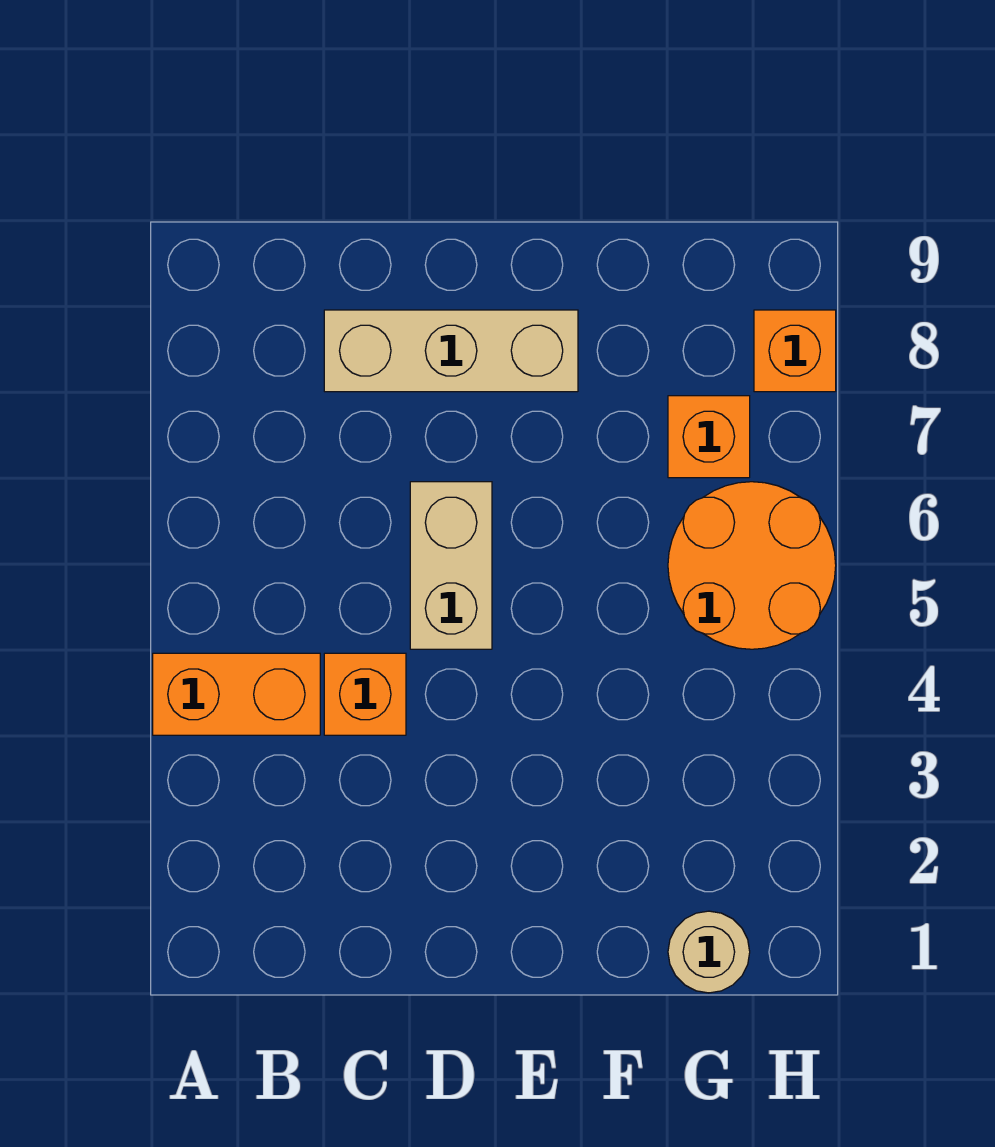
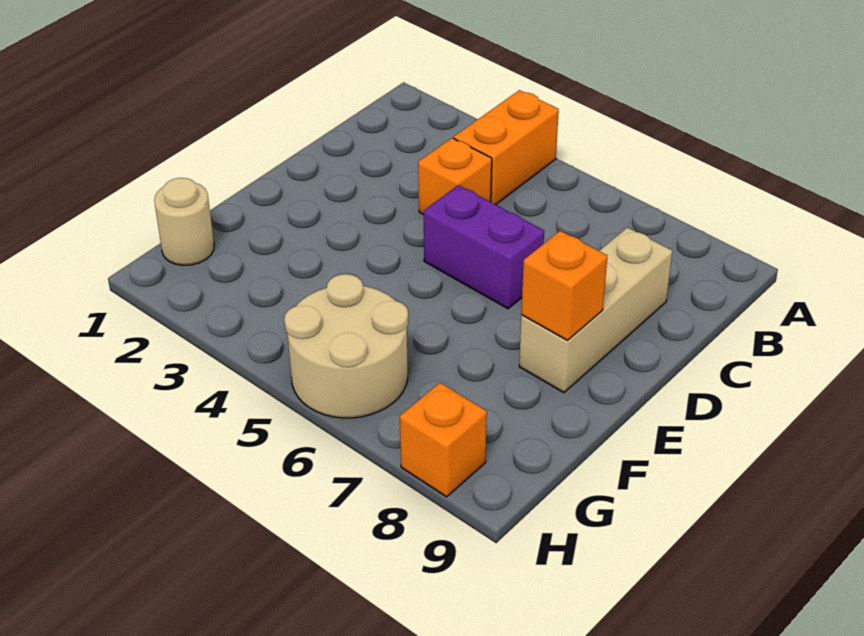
tan brick D5:D6 level 1 -> purple brick D5:D6 level 1
orange round brick G5:H6 level 1 -> tan round brick G5:H6 level 1
orange brick G7 level 1 -> orange brick E8 level 2

